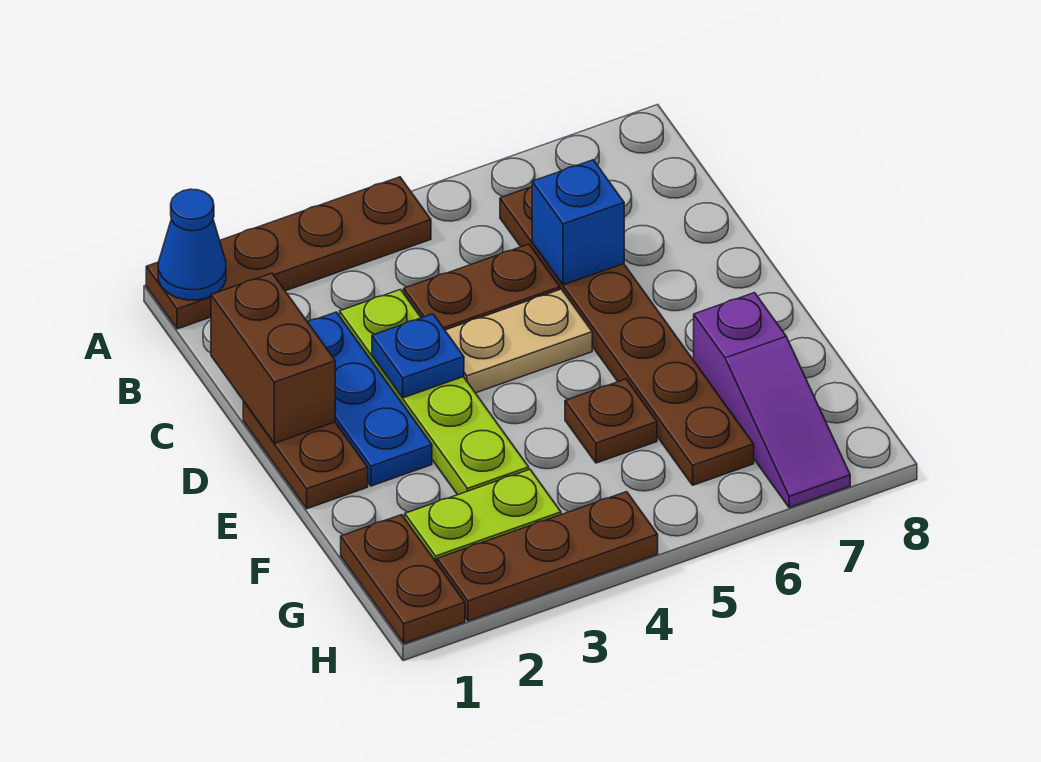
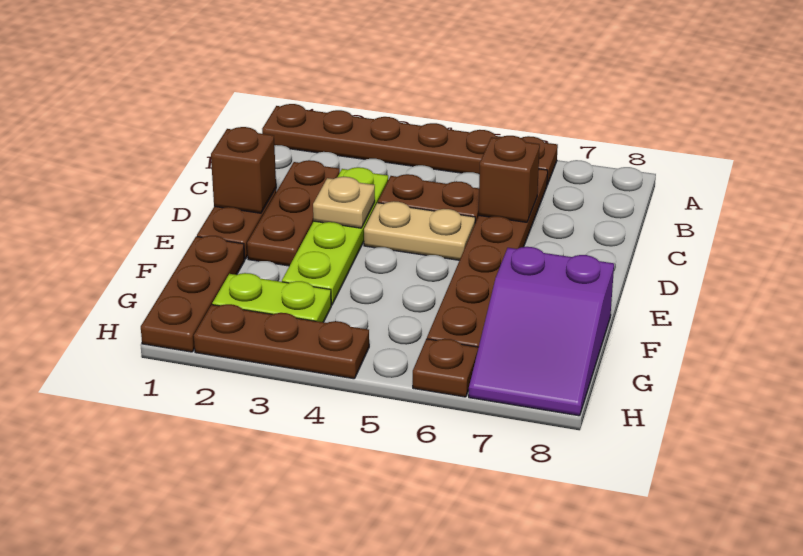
brown plate A1:A4 level 1 -> brown plate A1:A6 level 1
blue cone A1 level 2 -> none
brown brick C1:D1 level 2 -> brown brick D1 level 2
blue plate C2:E2 level 1 -> brown plate C2:E2 level 1
blue brick C6 level 2 -> brown brick C6 level 2
blue plate D3 level 2 -> tan plate D3 level 2
brown plate F5 level 1 -> brown plate H6 level 1
purple slope F7:H7 level 1 top F -> purple slope F7:H8 level 1 top F
brown plate G1:H1 level 1 -> brown plate F1:H1 level 1

